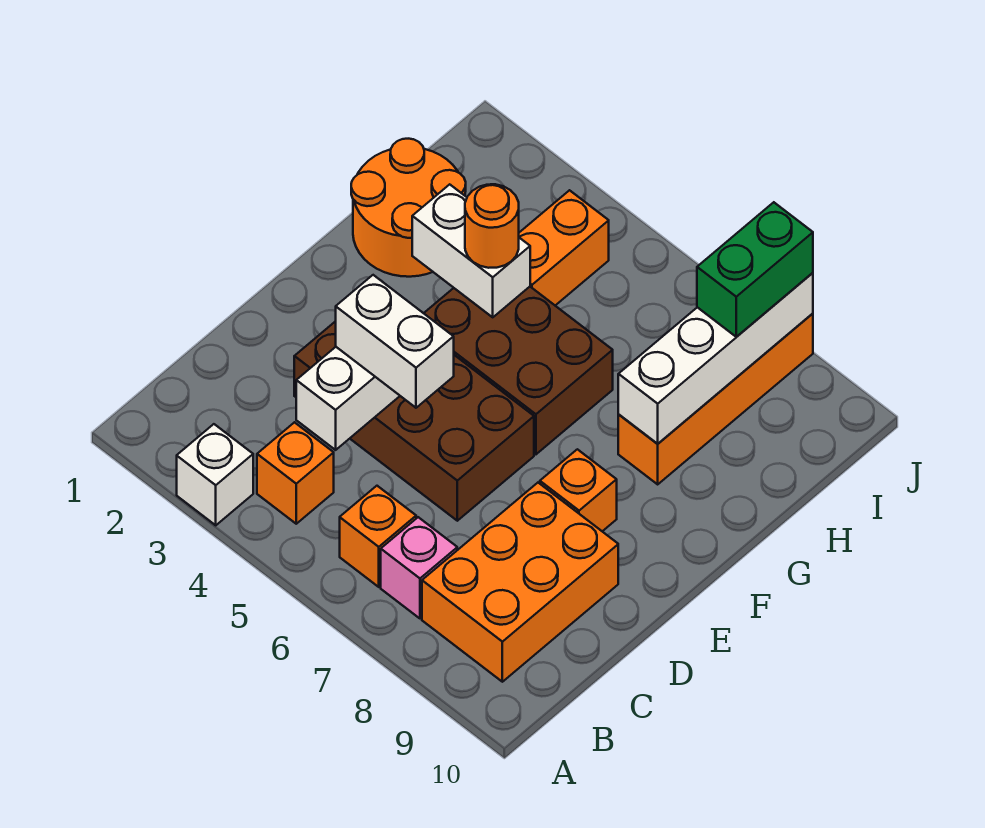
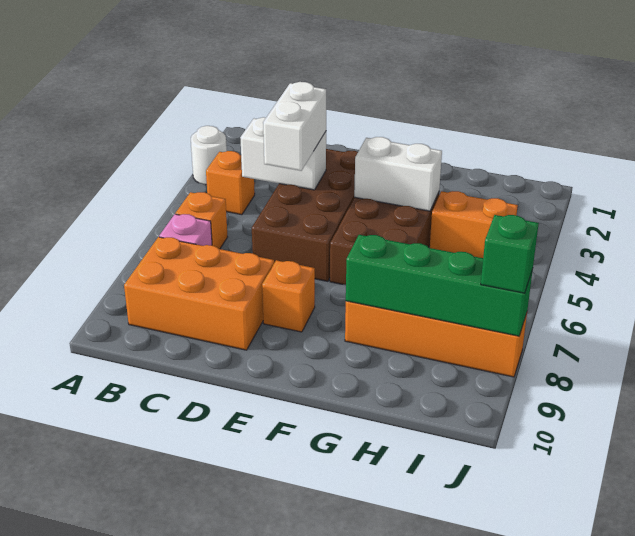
white brick A3 level 1 -> white round brick A3 level 1
orange round brick G1:H2 level 1 -> none
white brick G3:G4 level 2 -> white brick F4:G4 level 2
orange round brick G4 level 3 -> none
white brick G8:J8 level 2 -> green brick G8:J8 level 2
green brick I8:J8 level 3 -> green brick J8 level 3

